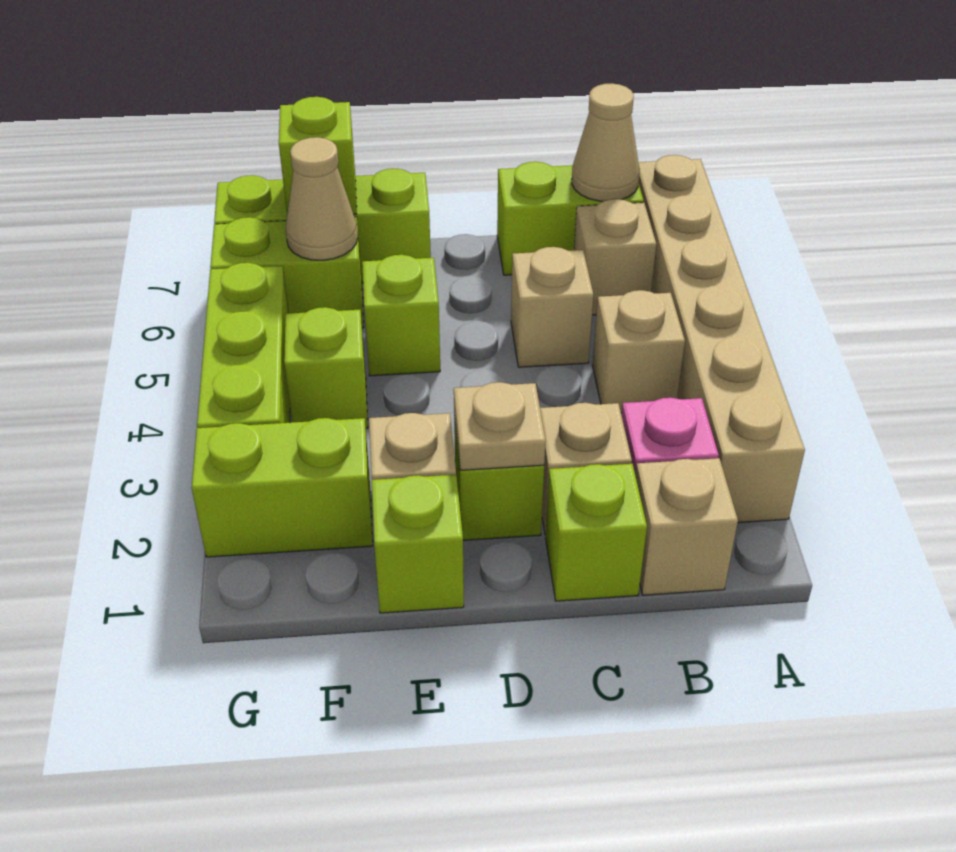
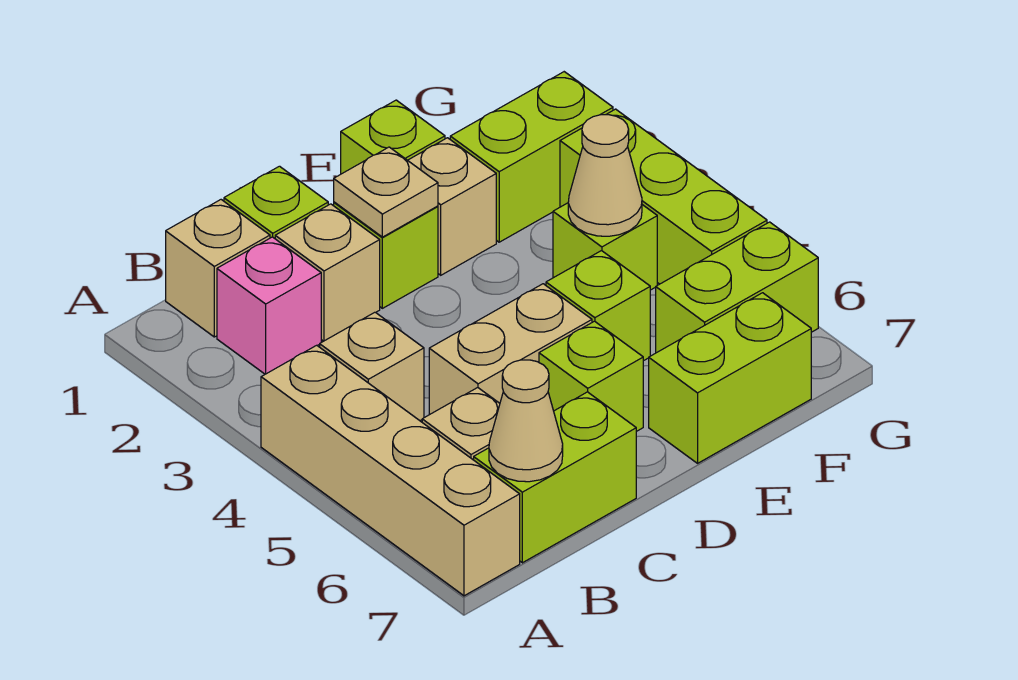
tan brick A2:A7 level 1 -> tan brick A4:A7 level 1
tan brick C5 level 1 -> tan brick C5:D5 level 1
lime brick E7:G7 level 1 -> lime brick E7:F7 level 1
tan cone F6 level 2 -> tan cone F4 level 2
lime brick F7 level 2 -> lime brick D6 level 1

